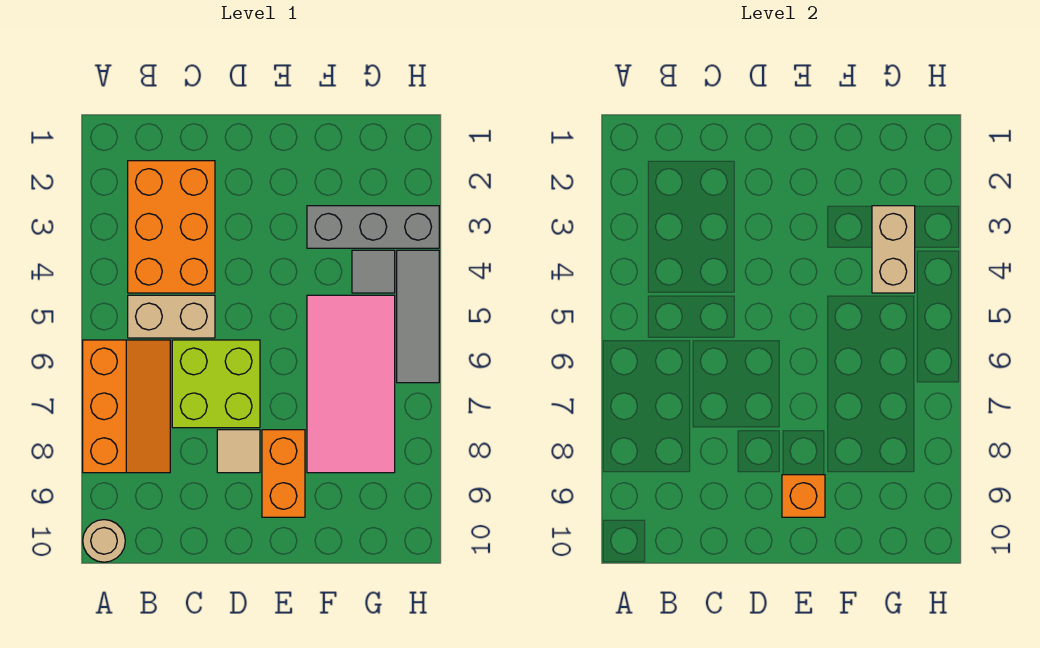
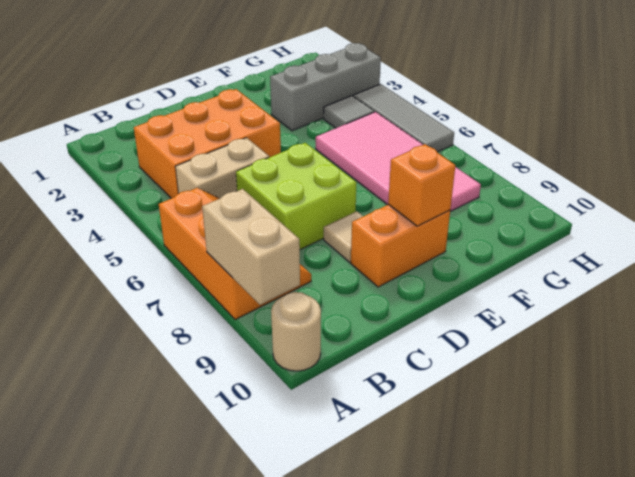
orange brick B2:C4 level 1 -> orange brick B3:D4 level 1
orange brick E8:E9 level 1 -> orange brick D9:E9 level 1
tan brick G3:G4 level 2 -> tan brick A8:A9 level 2

